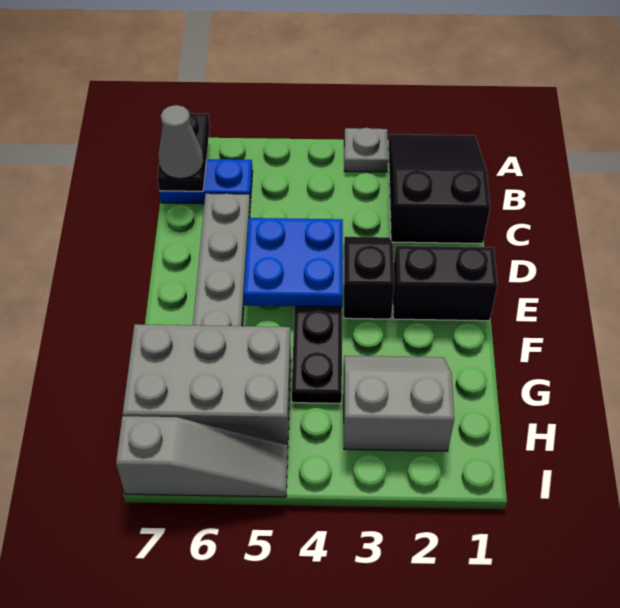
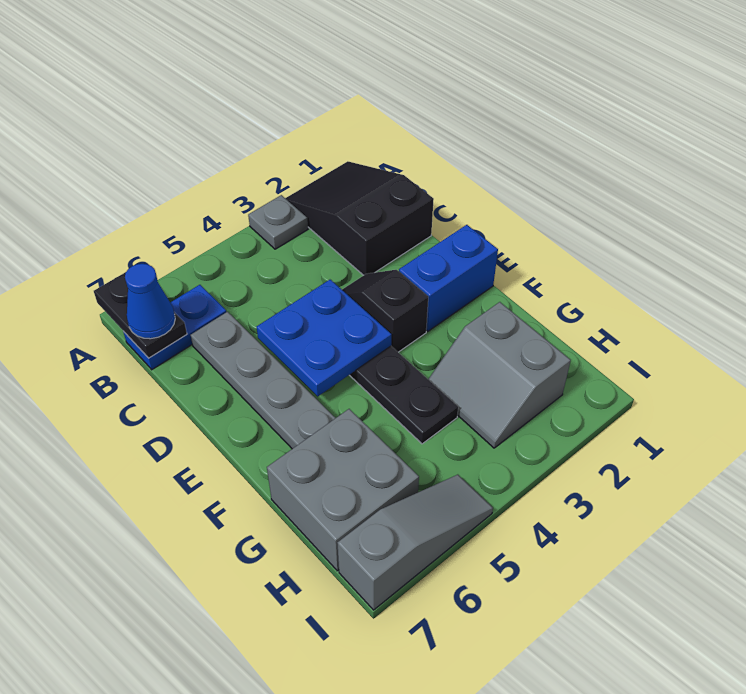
grey cone B7 level 3 -> blue cone B7 level 3
black brick E1:E2 level 1 -> blue brick E1:E2 level 1
grey slope G2:H3 level 1 top H -> grey slope G2:H3 level 1 top 2
grey brick G5:H7 level 1 -> grey brick G6:H7 level 1

